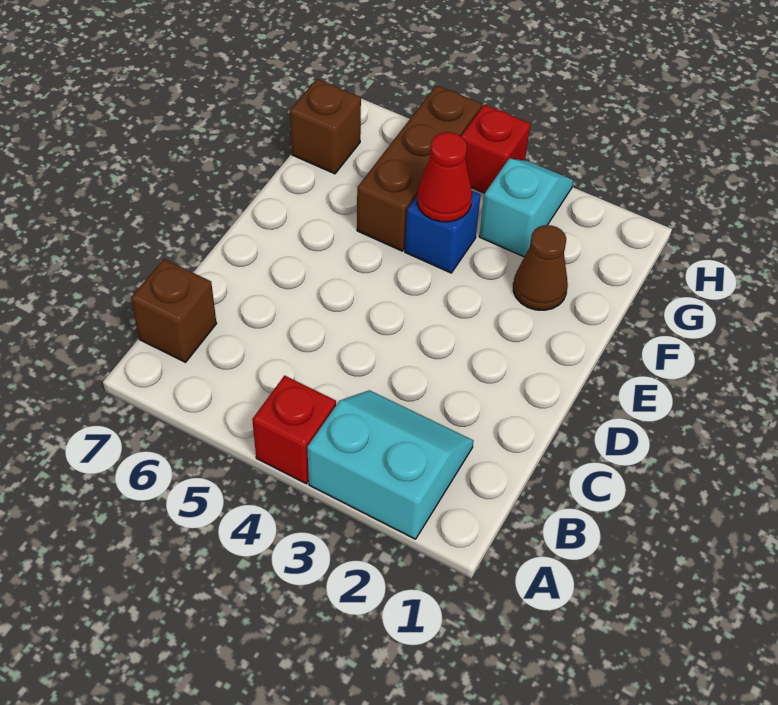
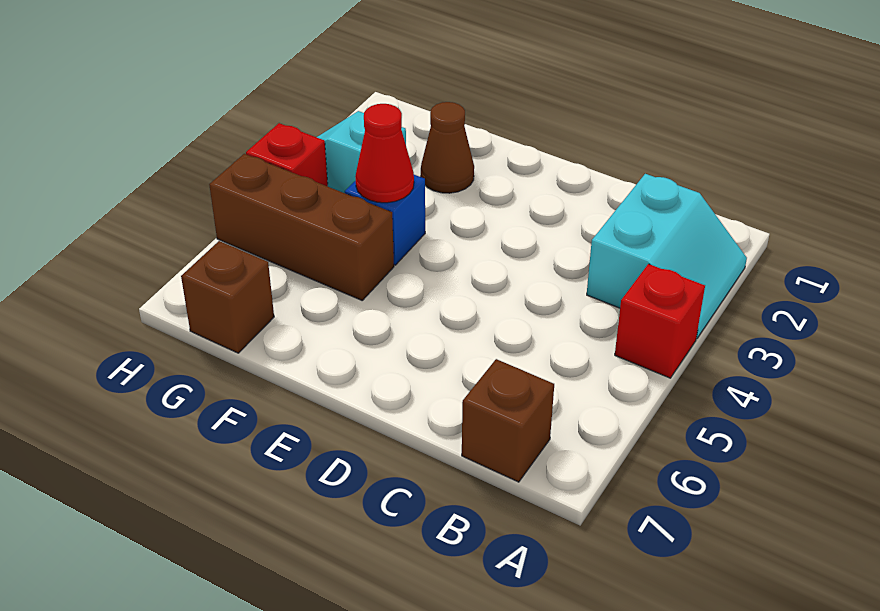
cyan slope A2:B3 level 1 top A -> cyan slope A2:B3 level 1 top B

